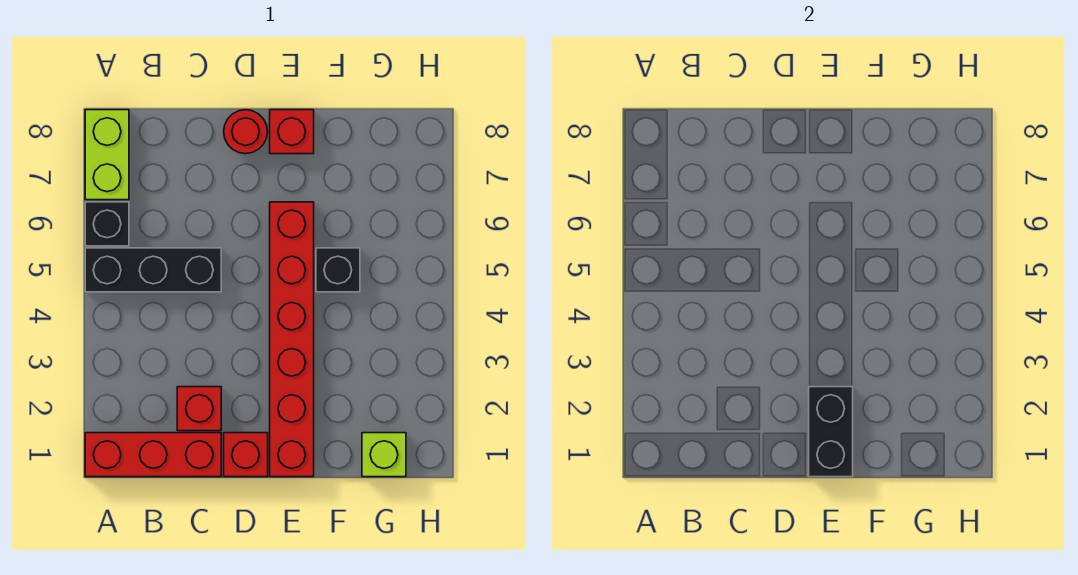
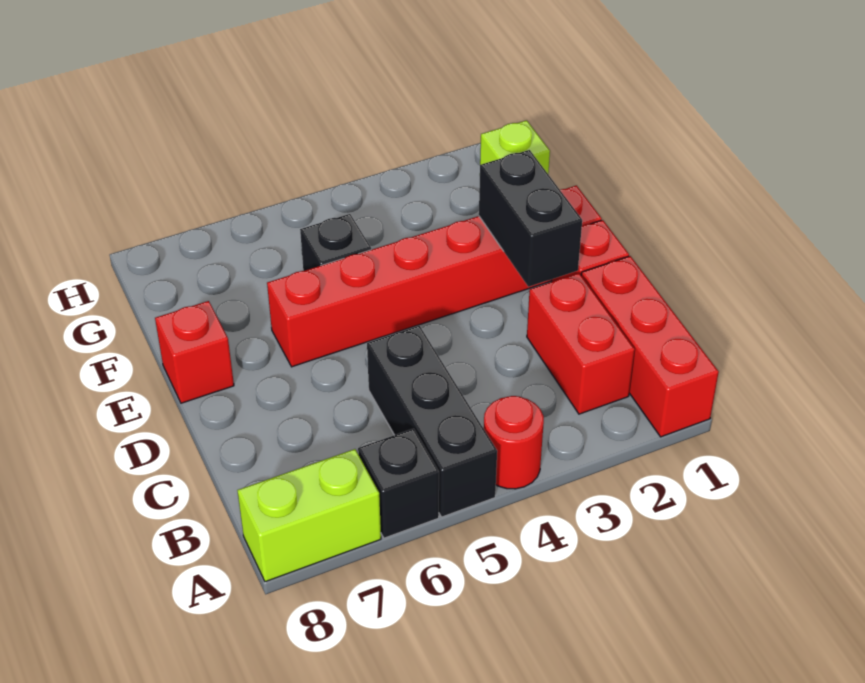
red brick C2 level 1 -> red brick B2:C2 level 1
red round brick D8 level 1 -> red round brick A4 level 1
black brick E1:E2 level 2 -> black brick D2:E2 level 2

